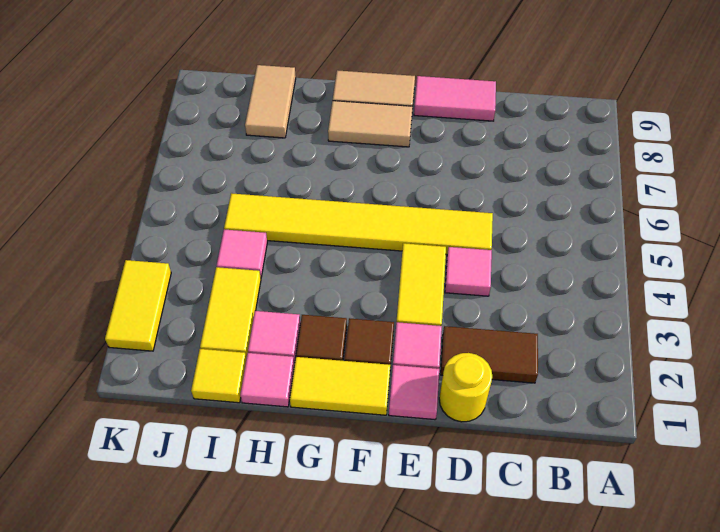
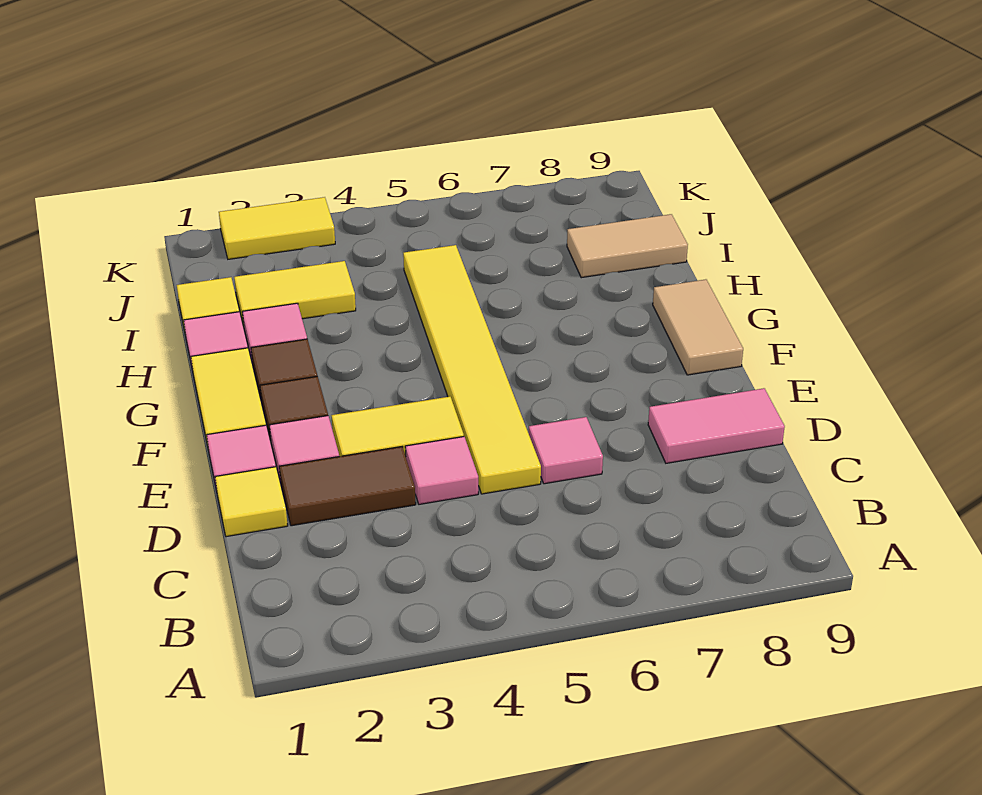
brown tile C2:D2 level 1 -> brown tile D2:D3 level 1
yellow round brick D1 level 1 -> yellow tile D1 level 1
pink tile D9:E9 level 1 -> pink tile D8:D9 level 1
tan tile F8:G8 level 1 -> none
pink tile I4 level 1 -> pink tile D6 level 1

